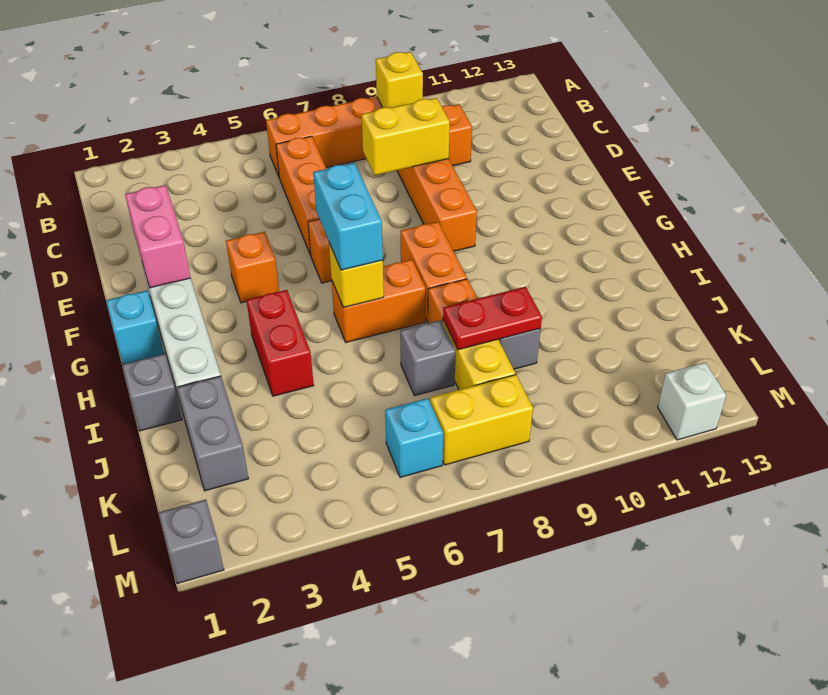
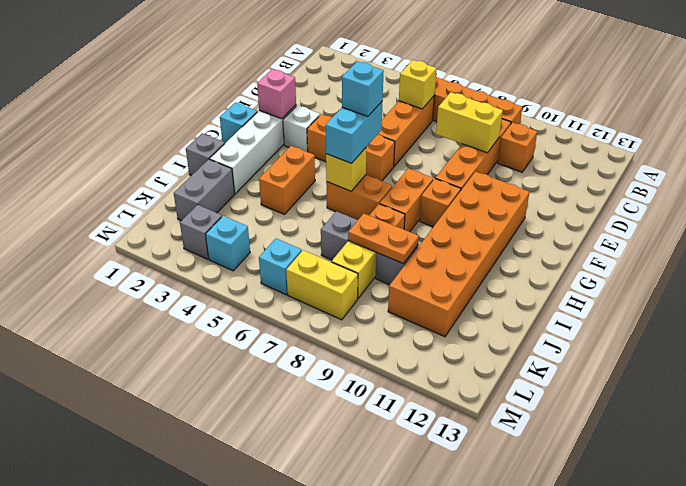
yellow brick B9 level 2 -> yellow brick C6 level 2
pink brick E2:F2 level 2 -> pink brick F2 level 2
none -> orange brick F10:K11 level 1
none -> cyan brick G6 level 4
none -> orange brick G9 level 1
red brick H4:I4 level 1 -> orange brick H4:I4 level 1
red plate J8:J9 level 2 -> orange plate J8:J9 level 2
none -> cyan brick L4 level 1
grey brick M1 level 1 -> grey brick L3 level 1
white brick M12 level 1 -> white brick F3 level 1

